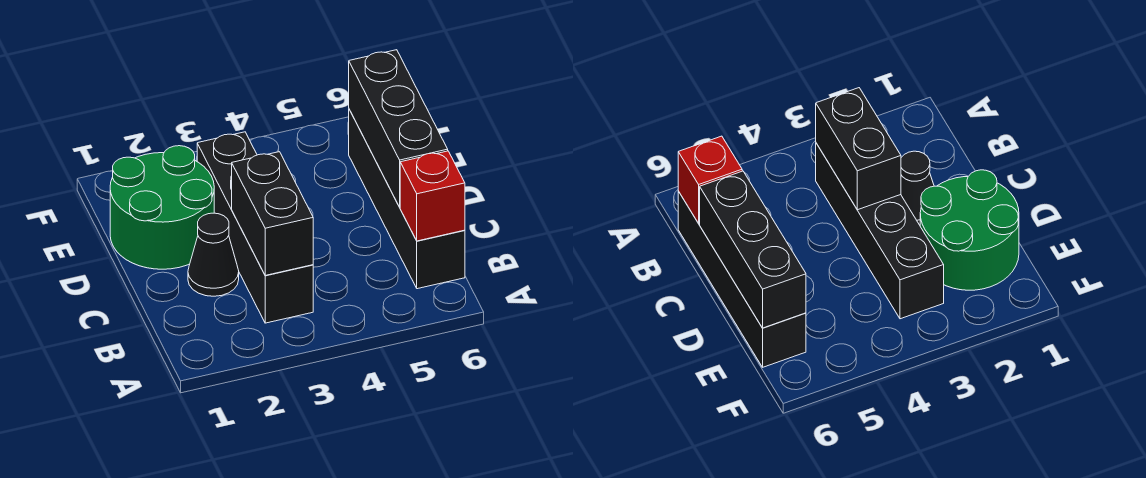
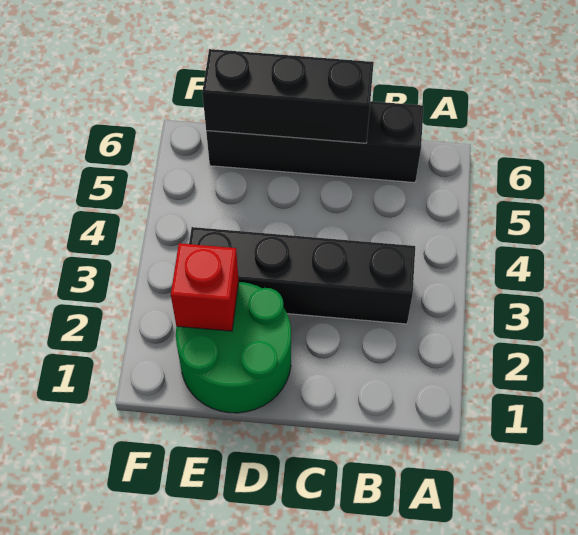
black brick B3:C3 level 2 -> none
red brick B6 level 2 -> red brick E2 level 2
black cone C2 level 1 -> none

